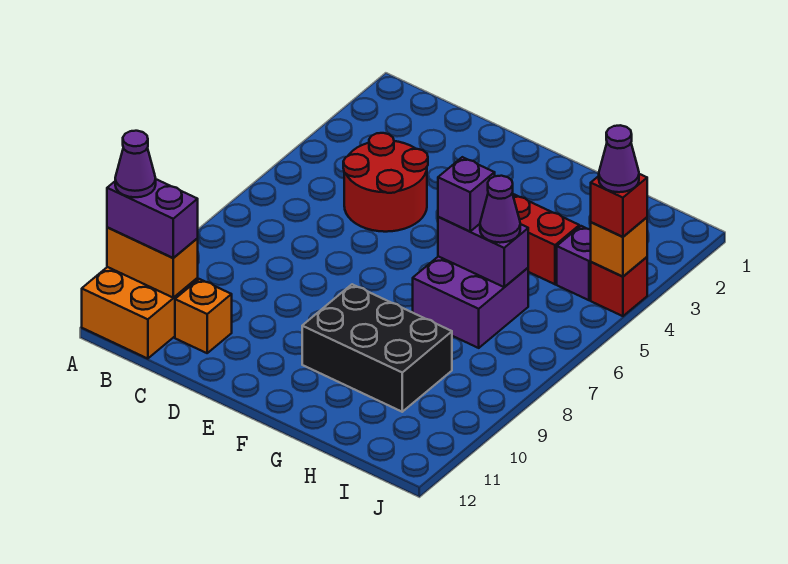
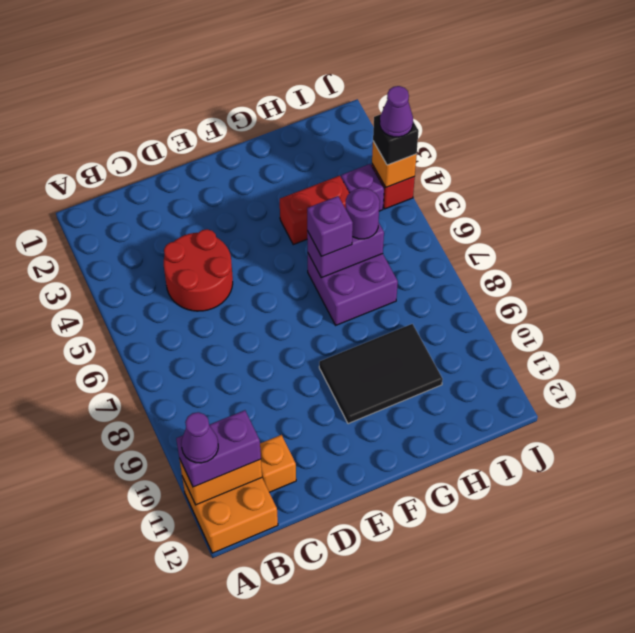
black brick F9:H10 level 1 -> black tile F9:H10 level 1
purple cone H6 level 3 -> purple round brick H6 level 3
red brick J4 level 3 -> black brick J4 level 3

